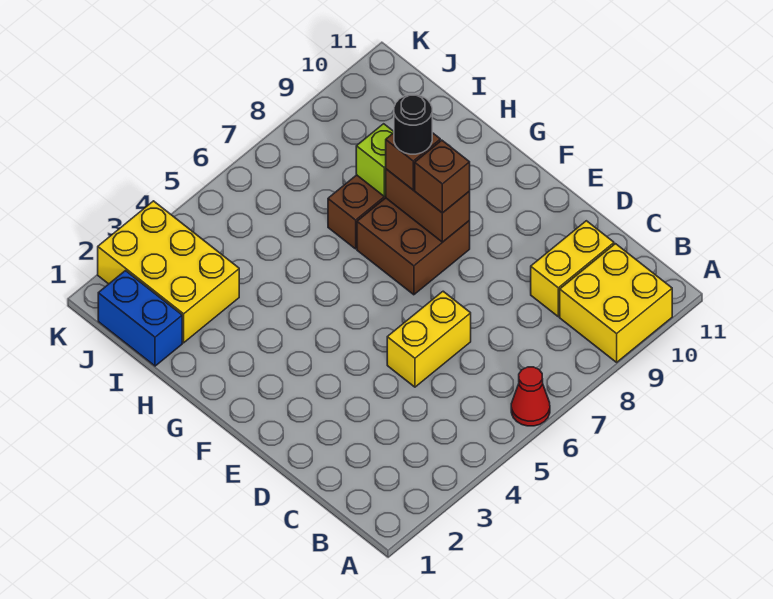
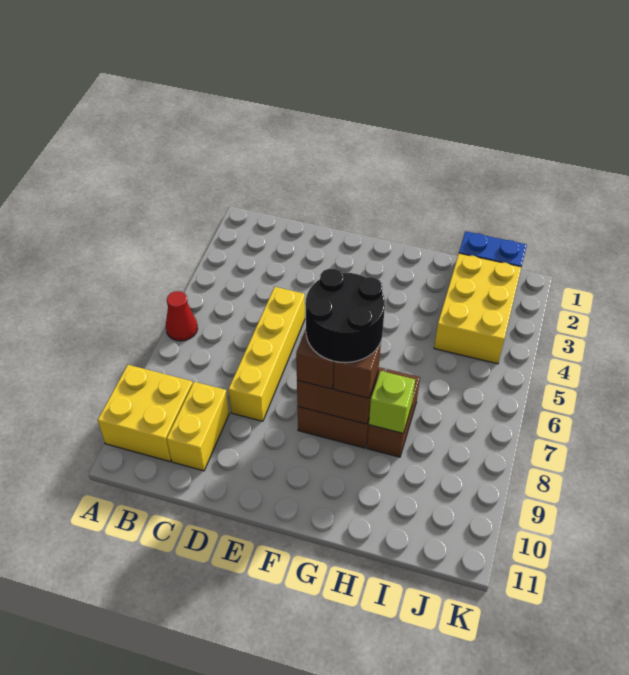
yellow brick D5:D6 level 1 -> yellow brick D5:D8 level 1
black round brick G8 level 4 -> black round brick F7:G8 level 4
yellow brick I2:K3 level 1 -> yellow brick I2:J4 level 1

